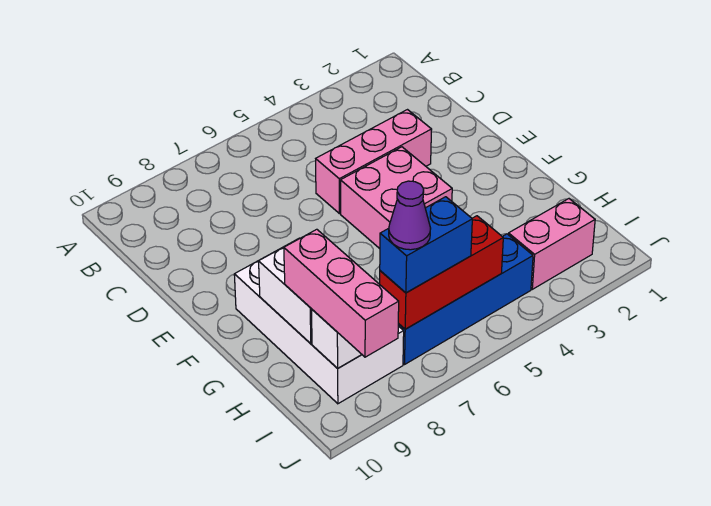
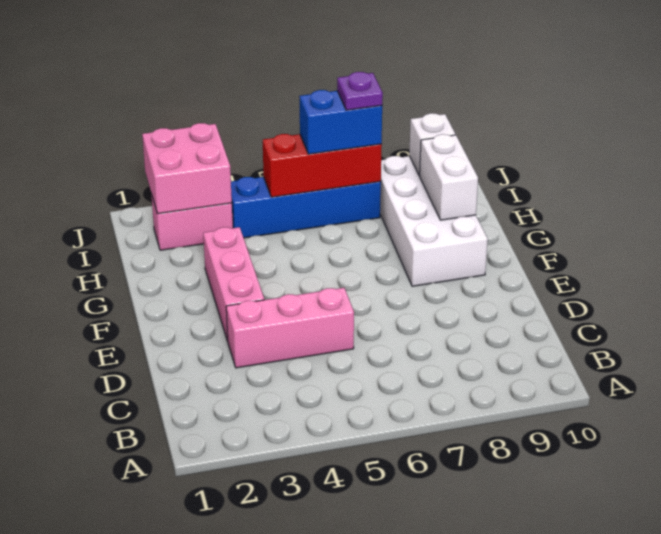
pink brick E4:F5 level 1 -> pink brick I2:J3 level 2
pink brick H9:J9 level 3 -> pink brick E3:G3 level 1
purple cone I7 level 4 -> purple plate I7 level 4

